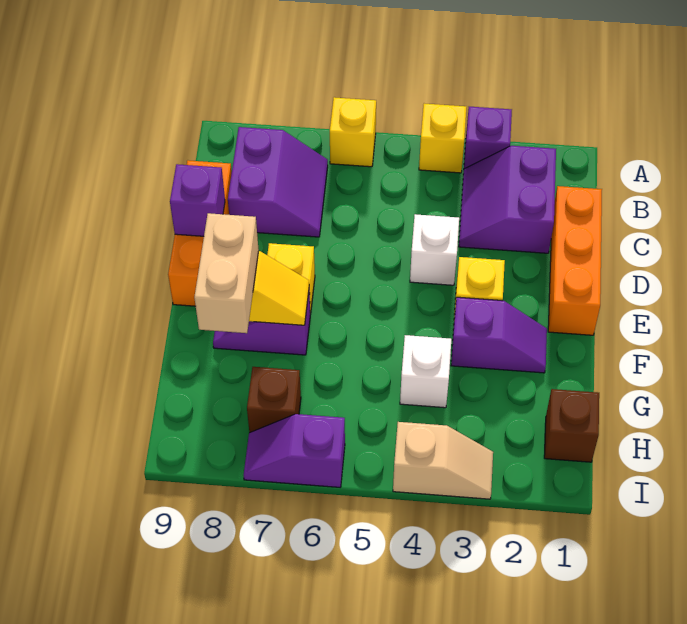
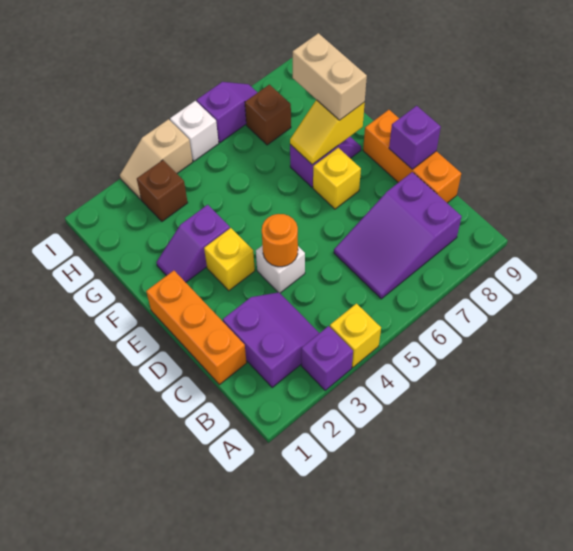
yellow brick A6 level 1 -> none
purple slope B7:C8 level 1 top 8 -> purple slope B6:C8 level 1 top 8
none -> orange round brick D4 level 2
white brick G4 level 1 -> white brick I5 level 1
brown brick H1 level 1 -> brown brick H3 level 1

